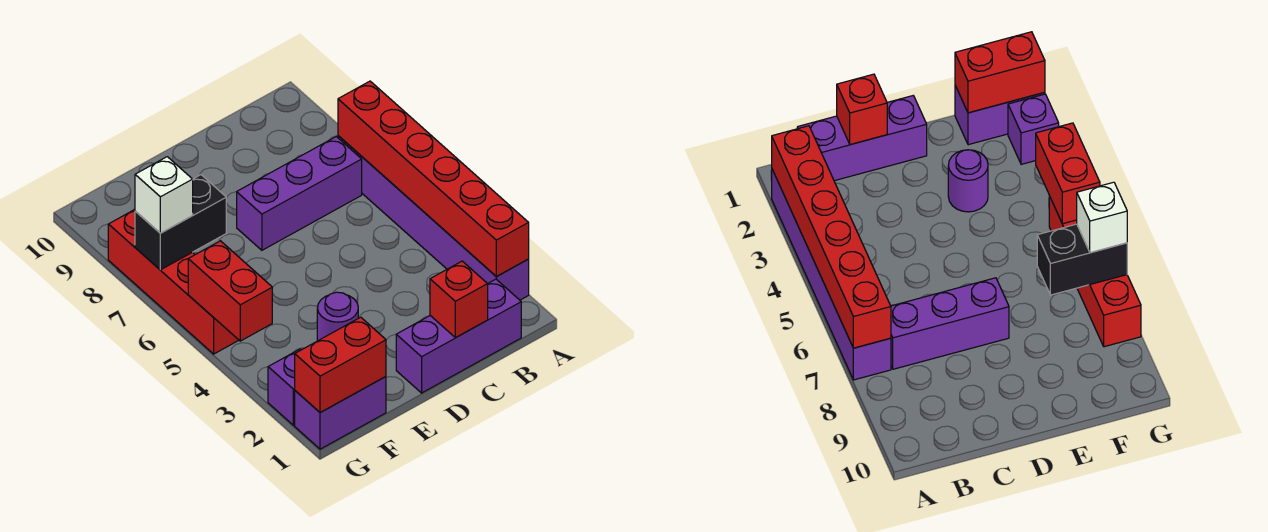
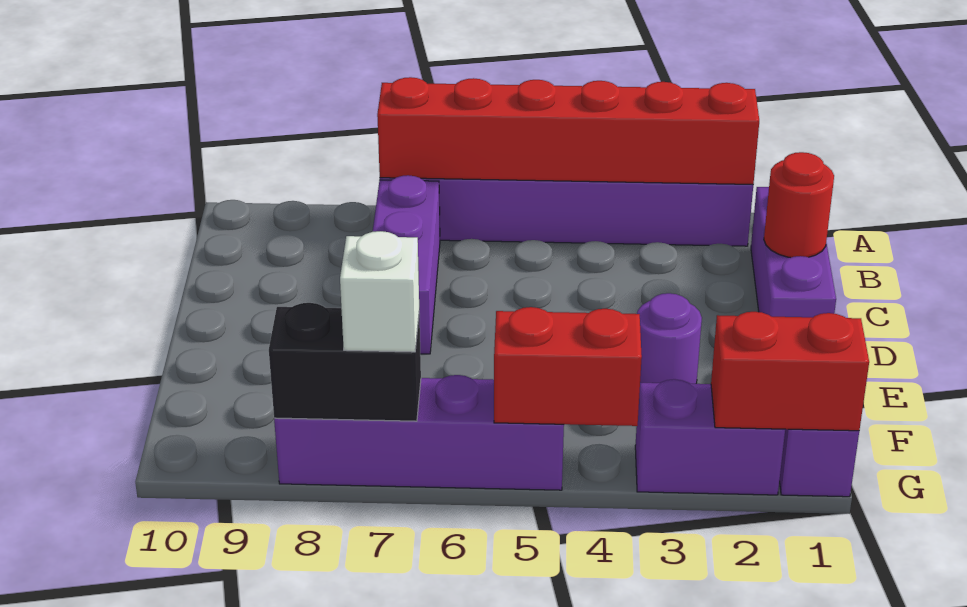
red brick C1 level 2 -> red round brick C1 level 2
red brick F1:G1 level 2 -> red brick G1:G2 level 2
black brick F7:G7 level 2 -> black brick G7:G8 level 2
purple brick G2 level 1 -> purple brick G2:G3 level 1
red brick G5:G8 level 1 -> purple brick G5:G8 level 1

